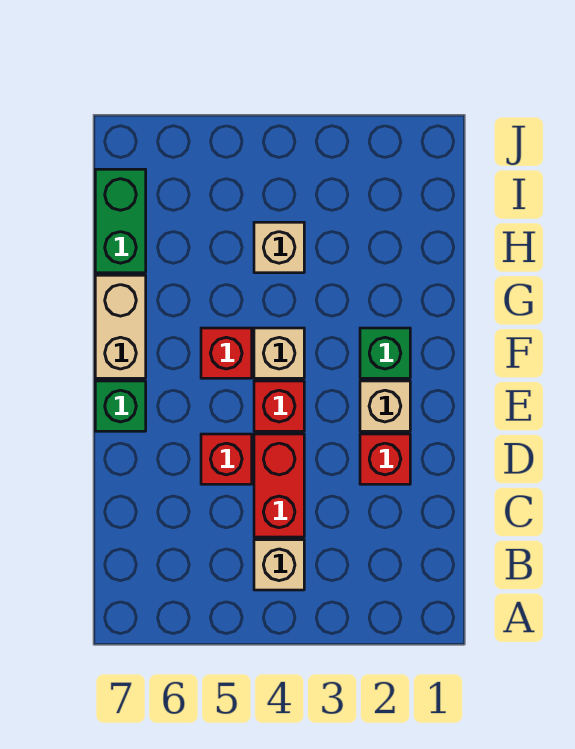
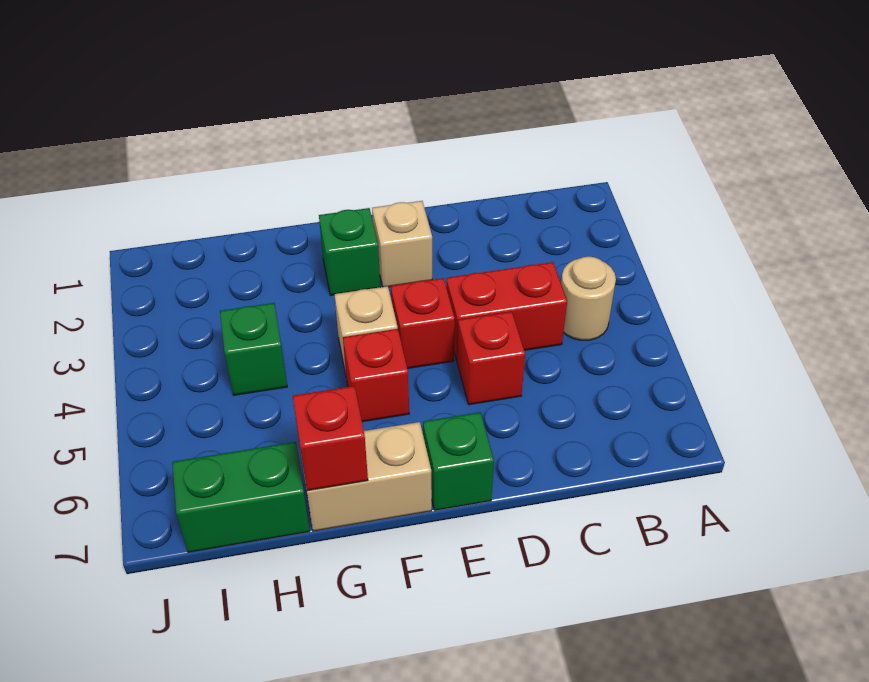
tan brick B4 level 1 -> tan round brick B4 level 1
red brick D2 level 1 -> red brick G7 level 2
tan brick H4 level 1 -> green brick H4 level 1

